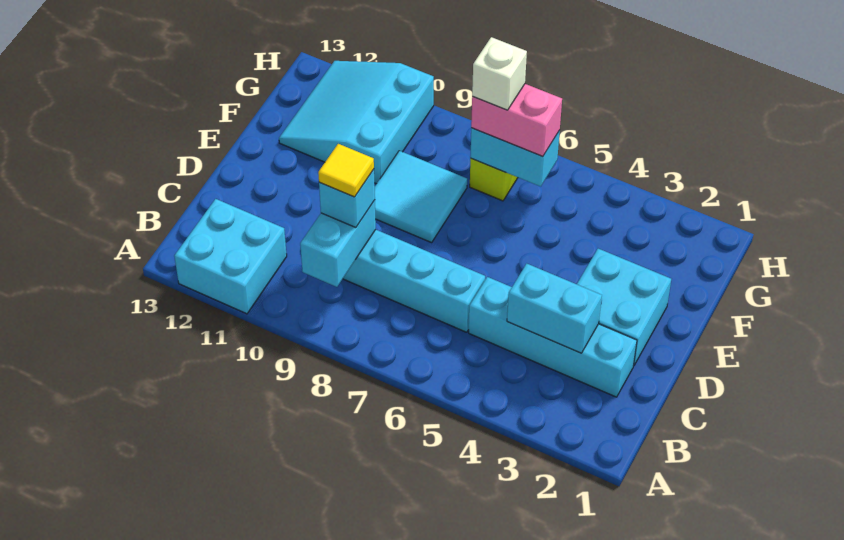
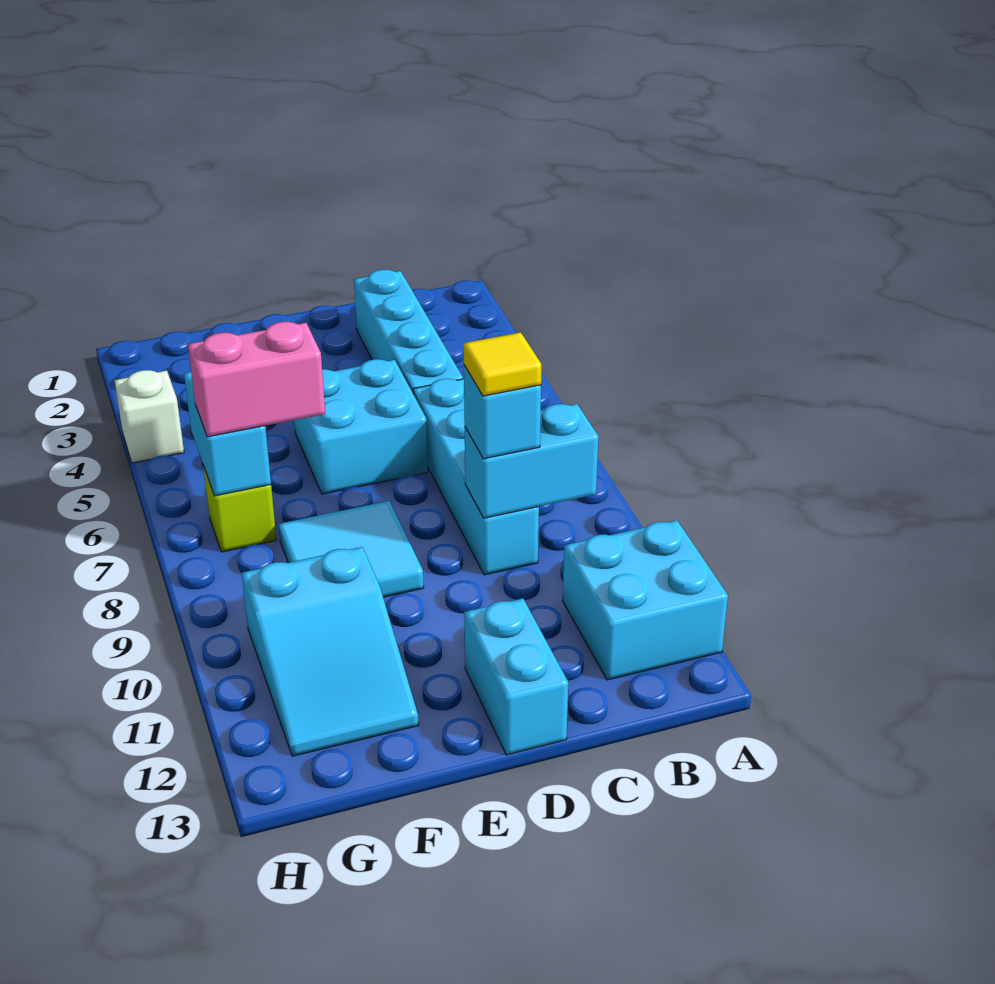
cyan brick C3:C4 level 2 -> cyan brick D12:D13 level 1
cyan brick D2:E3 level 1 -> cyan brick D5:E6 level 1
cyan slope F10:H12 level 1 top 10 -> cyan slope F10:G12 level 1 top 10
pink brick G6:G7 level 3 -> pink brick F7:G7 level 3
white brick G7 level 4 -> white brick H4 level 1

